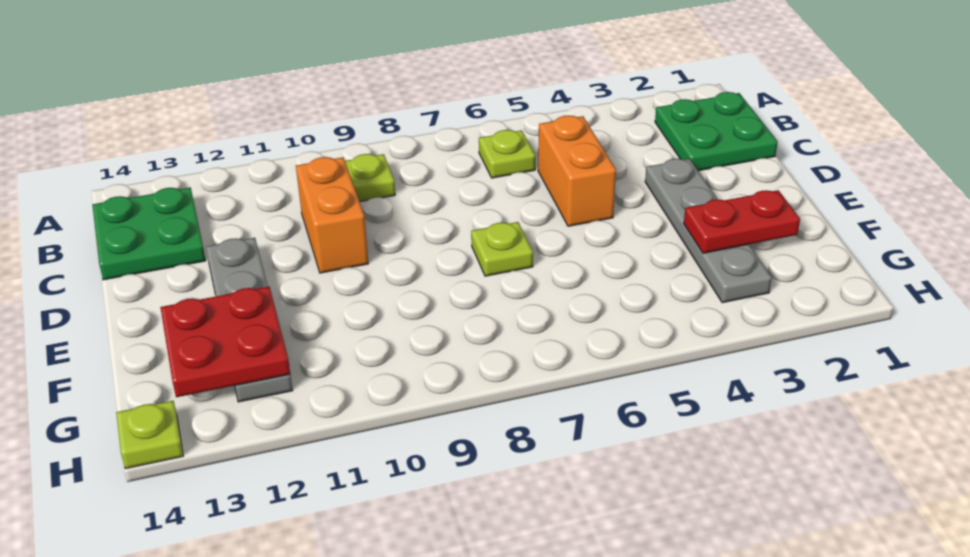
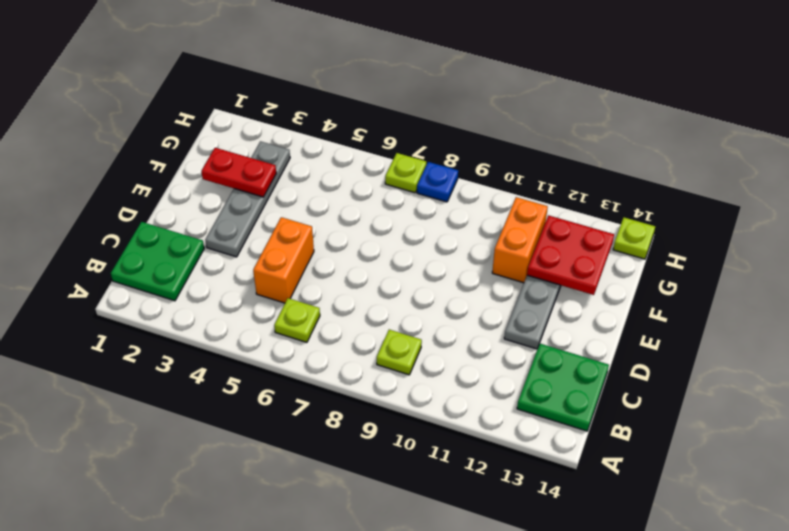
orange brick C10:D10 level 1 -> orange brick F11:G11 level 1
lime plate E7 level 1 -> lime plate H7 level 1
none -> blue plate H8 level 1

